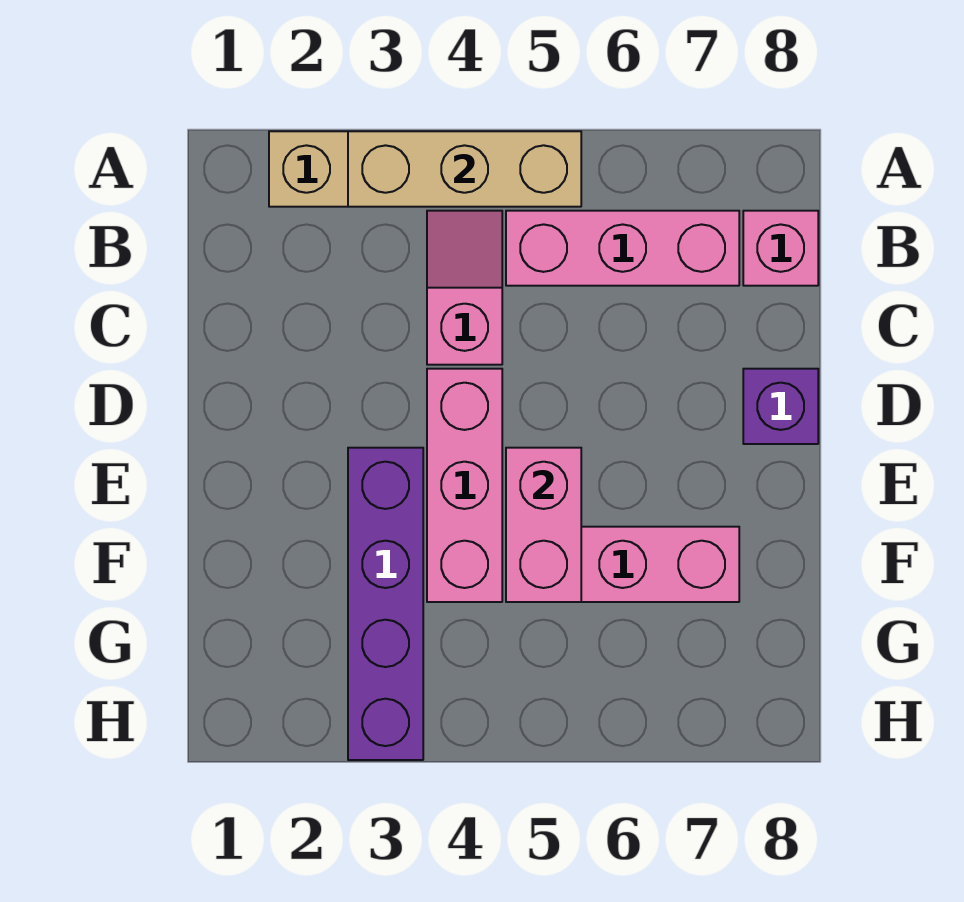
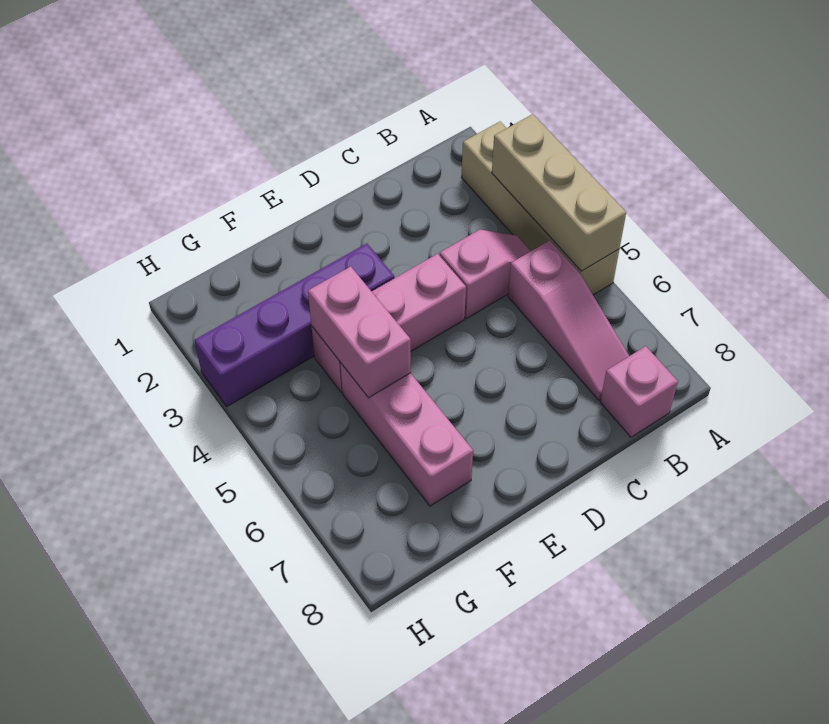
pink brick B5:B7 level 1 -> pink slope B5:B7 level 1 top 5
purple brick D8 level 1 -> none
pink brick E5:F5 level 2 -> pink brick F4:F5 level 2

